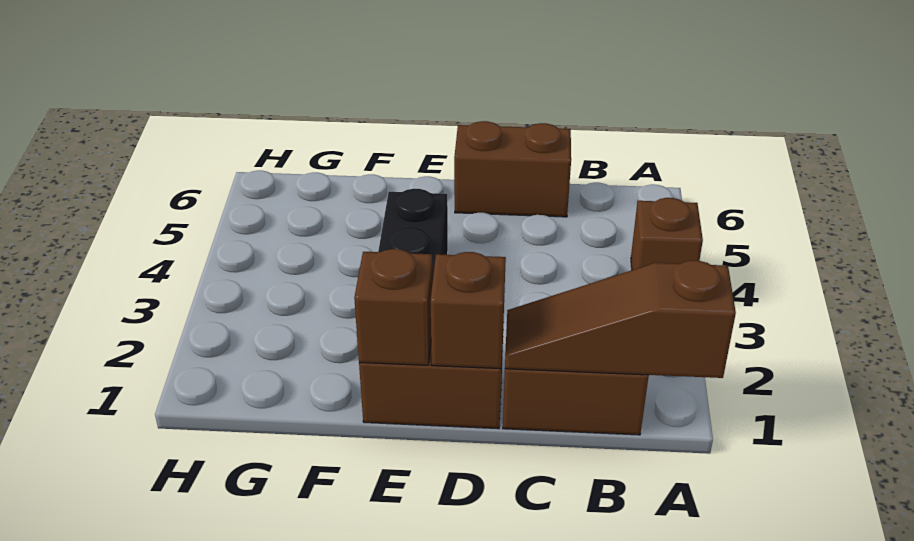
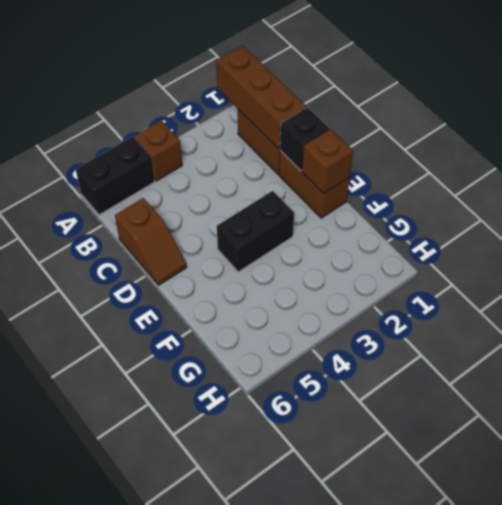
brown slope A1:C1 level 2 top A -> brown brick A1:C1 level 2
none -> black brick A5:A6 level 1
brown brick C6:D6 level 1 -> brown slope C6:D6 level 1 top C
brown brick D1 level 2 -> black brick D1 level 2

